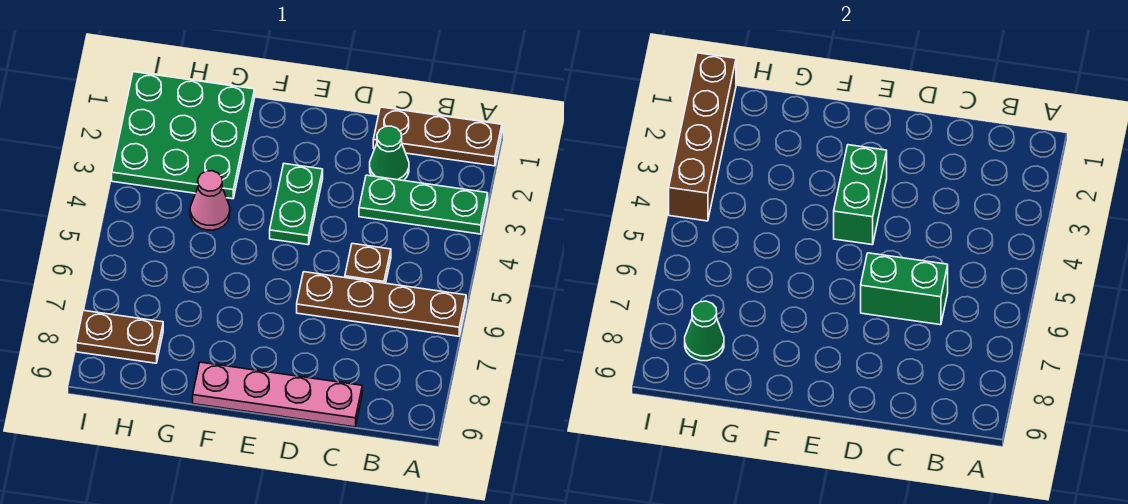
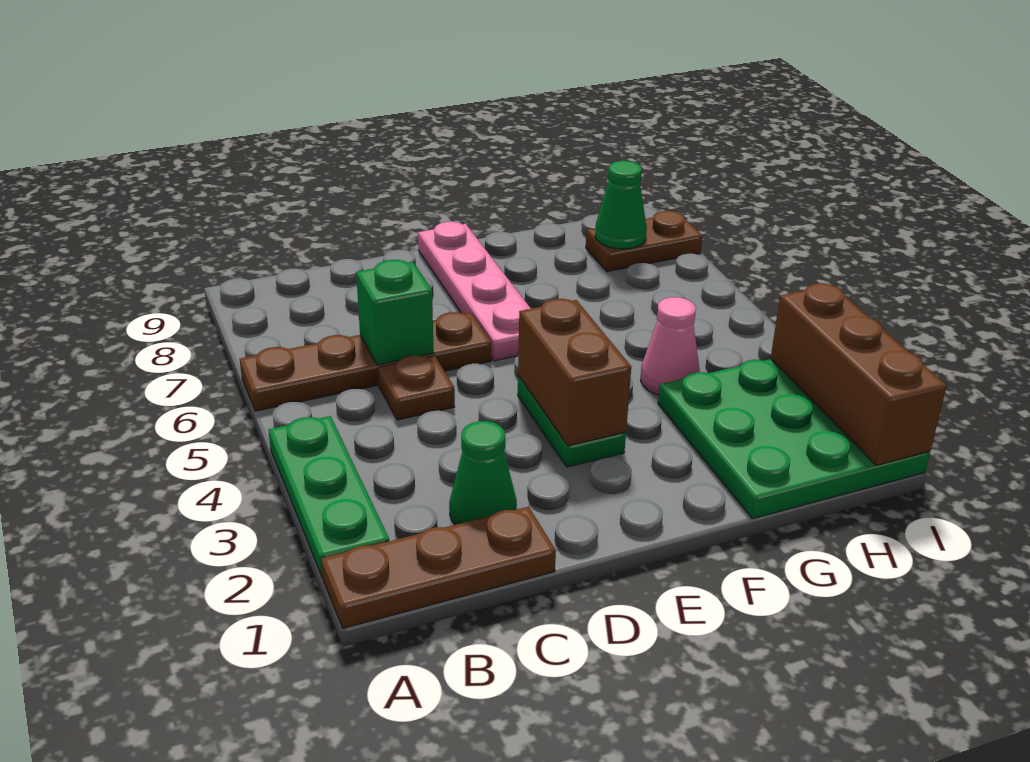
green plate A3:C3 level 1 -> green plate A2:A4 level 1
green brick C6:D6 level 2 -> green brick C6 level 2
pink plate C9:F9 level 1 -> pink plate E6:E9 level 1
green brick E3:E4 level 2 -> brown brick E3:E4 level 2
brown brick I1:I4 level 2 -> brown brick I1:I3 level 2

